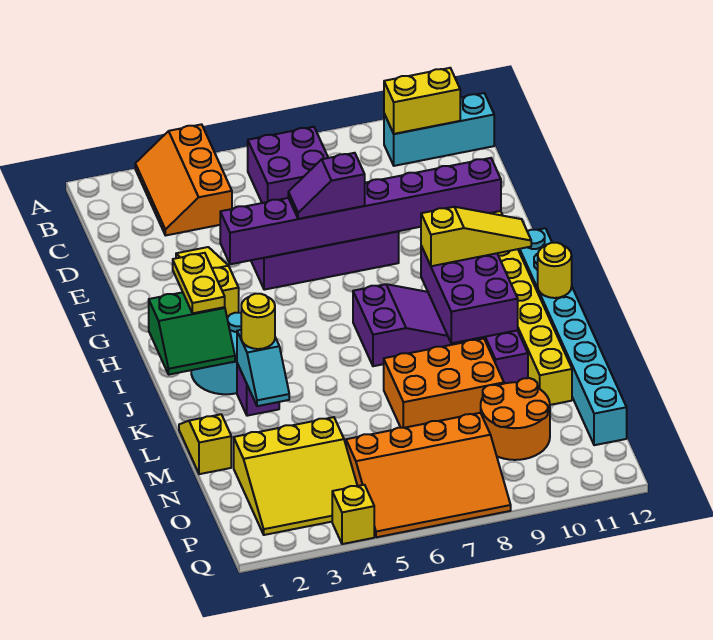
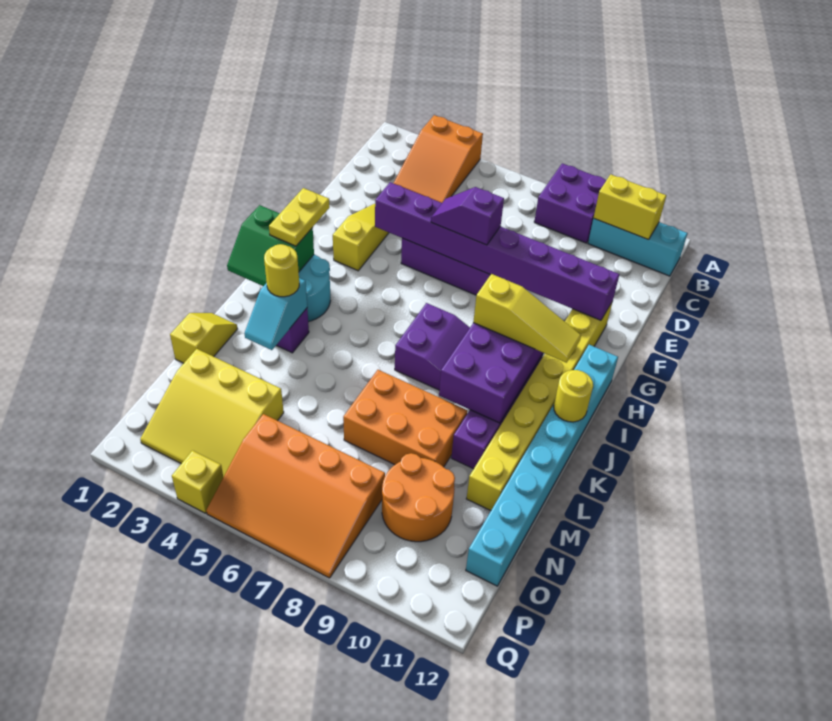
orange slope A3:C4 level 1 top 4 -> orange slope A3:C4 level 1 top A
purple brick B6:C7 level 1 -> purple brick A8:B9 level 1

